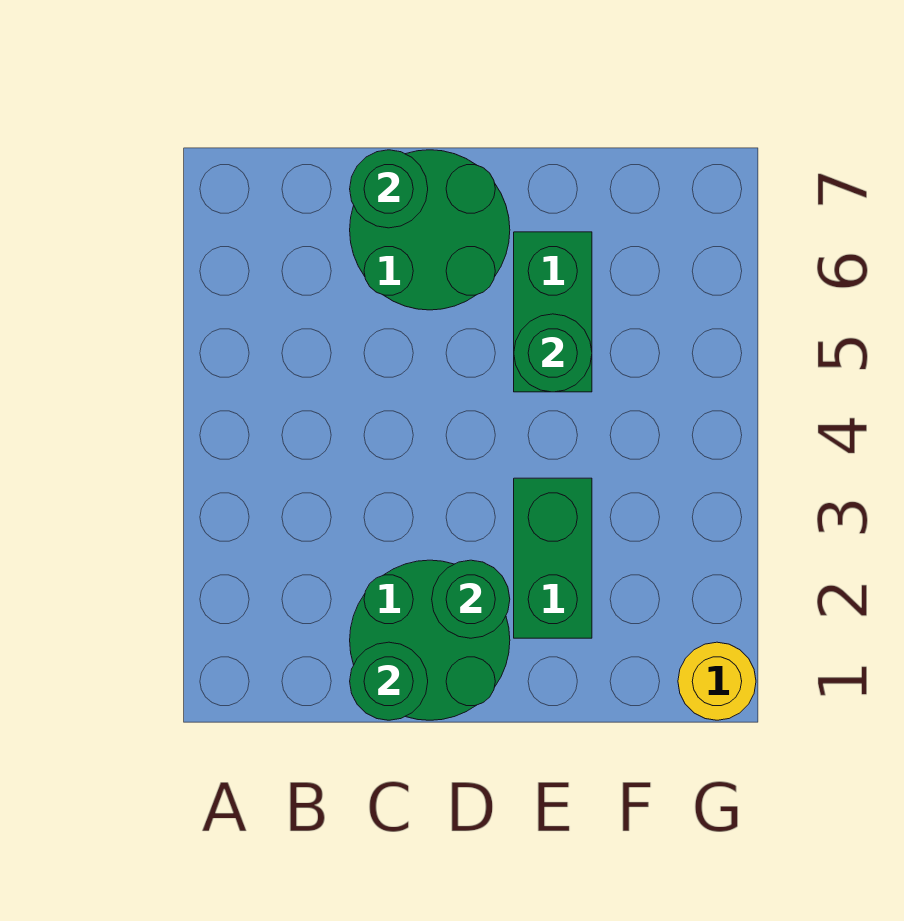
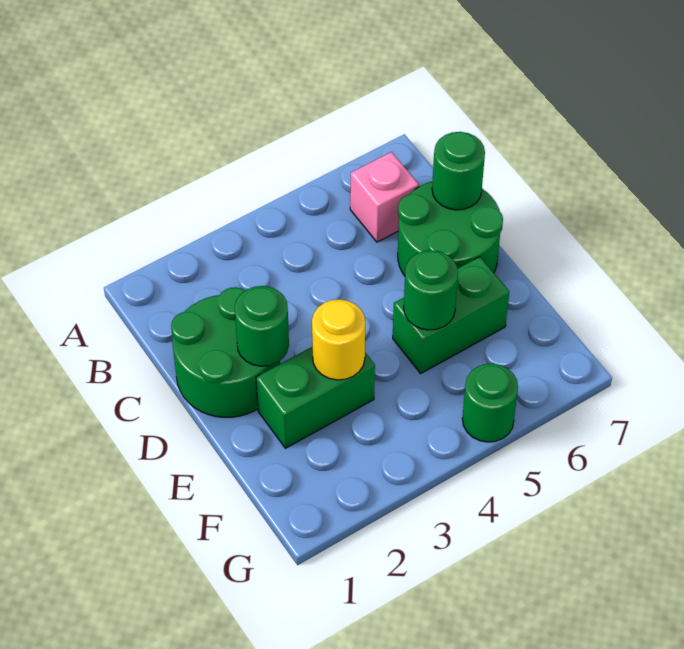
none -> pink brick B6 level 1
green round brick C1 level 2 -> green round brick G5 level 1
yellow round brick G1 level 1 -> yellow round brick E3 level 2

